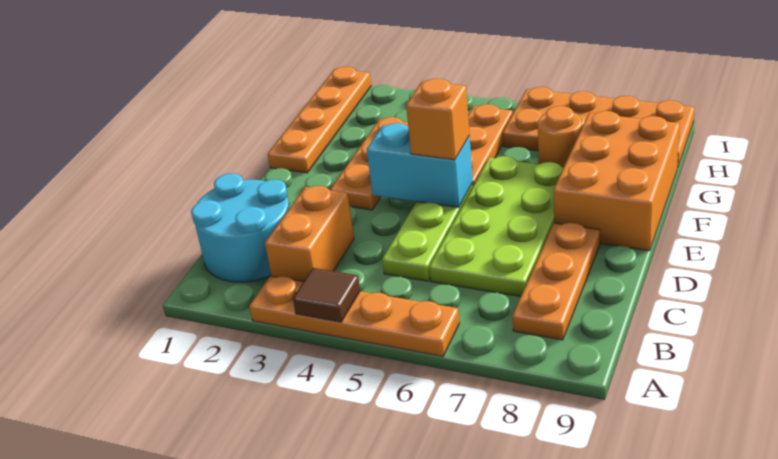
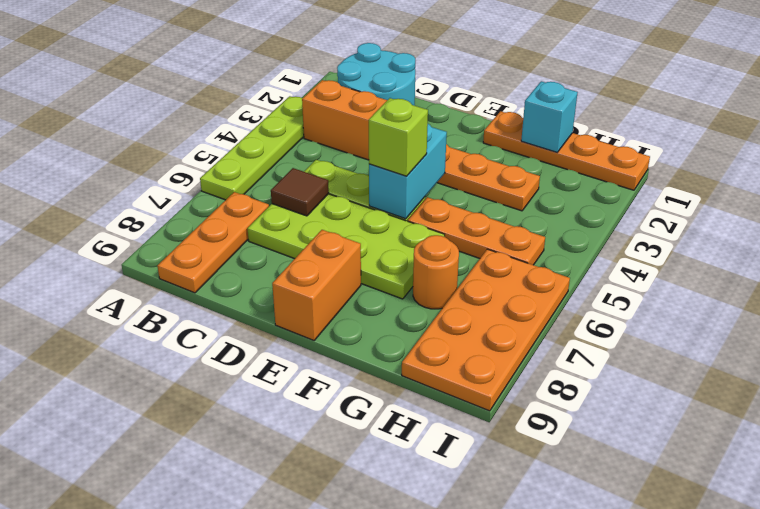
orange plate A3:A6 level 1 -> lime plate A3:A6 level 1
brown tile A4 level 2 -> brown tile C6 level 2
orange plate B8:D8 level 1 -> orange plate B7:B9 level 1
orange brick E5 level 3 -> lime brick E5 level 3
orange brick E8:G9 level 1 -> orange brick E8:E9 level 1
none -> cyan brick G1 level 2

